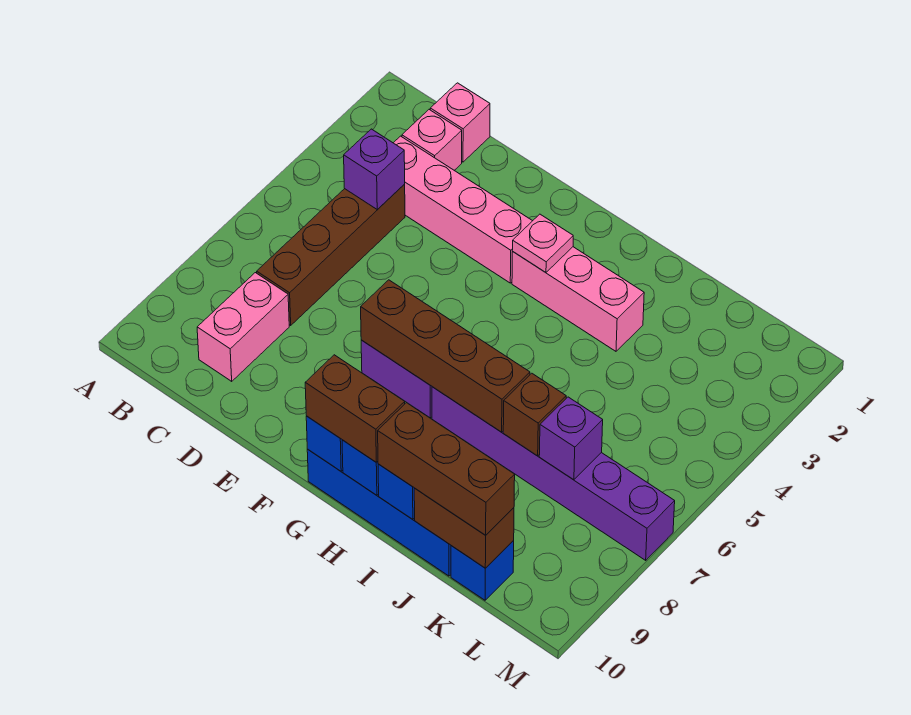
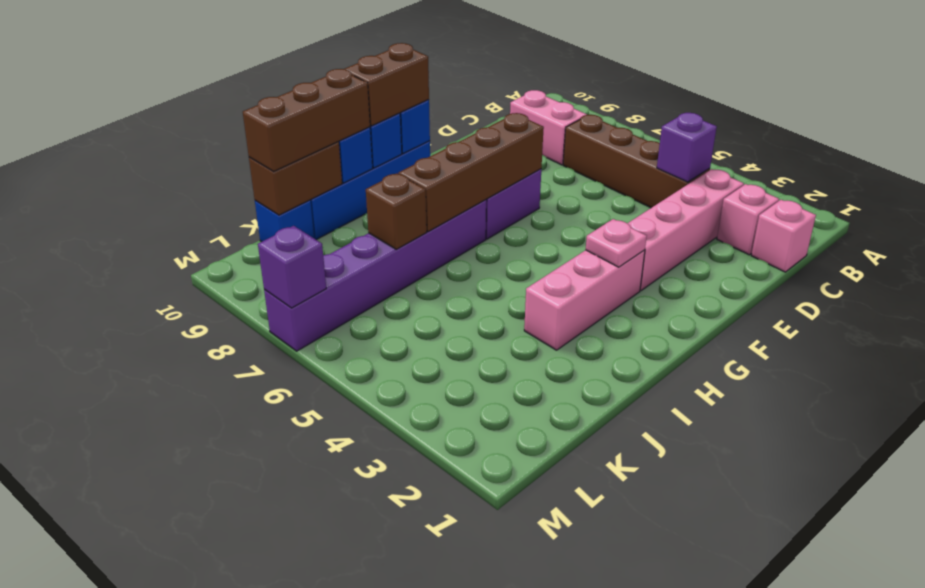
purple brick K7 level 2 -> purple brick M7 level 2

